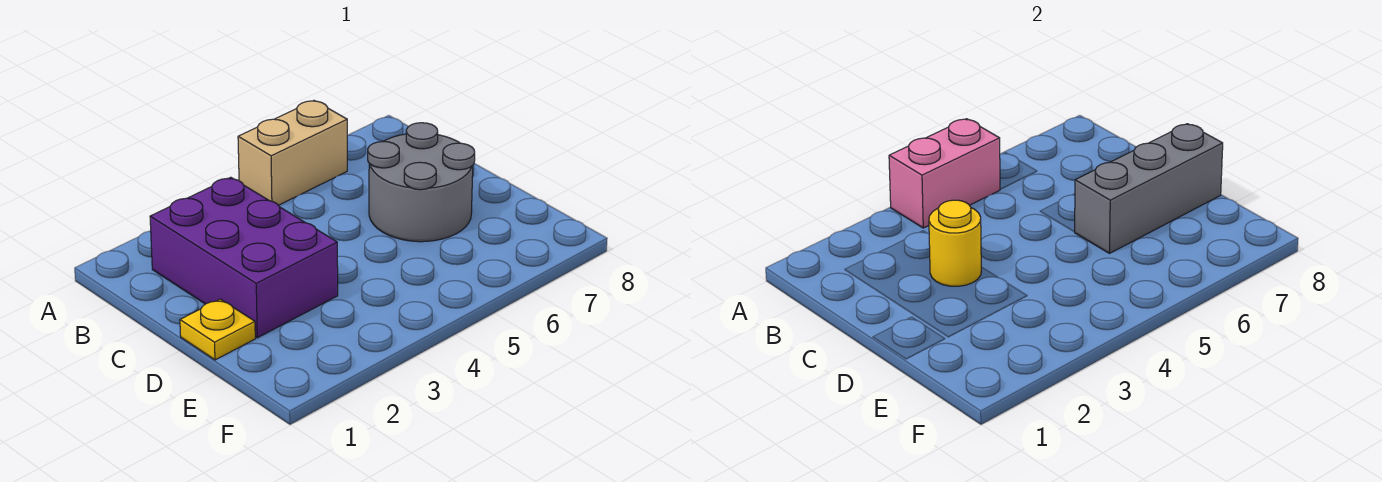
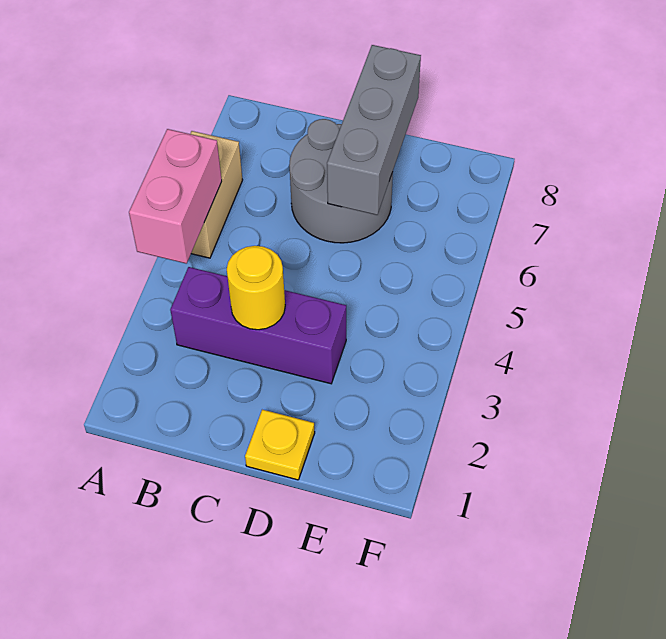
purple brick B2:D3 level 1 -> purple brick B3:D3 level 1

